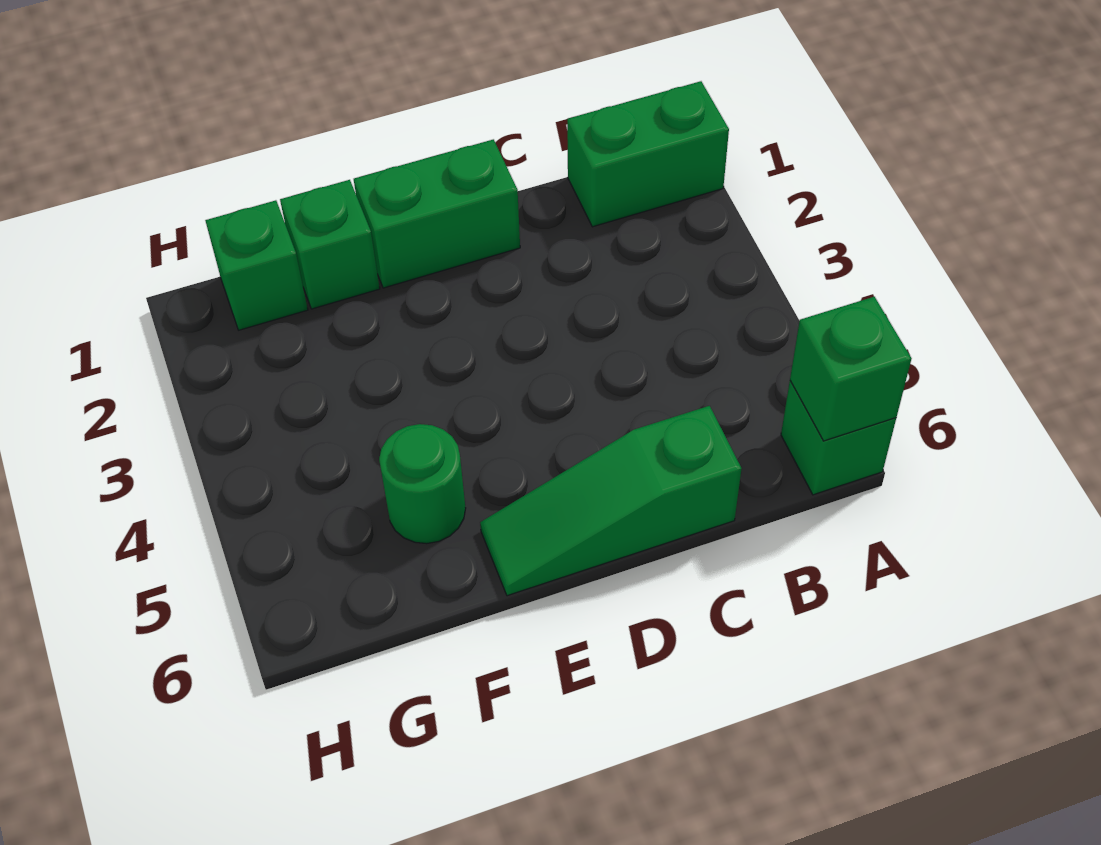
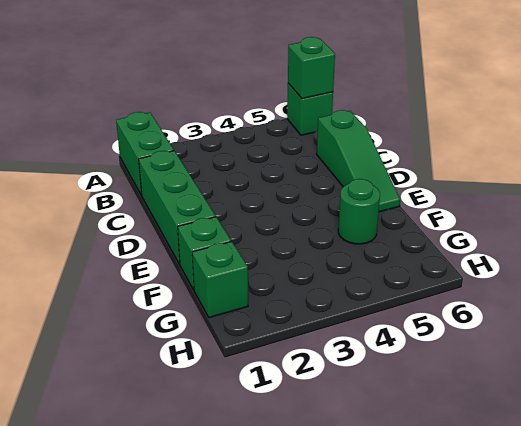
green brick D1:E1 level 1 -> green brick C1:E1 level 1

